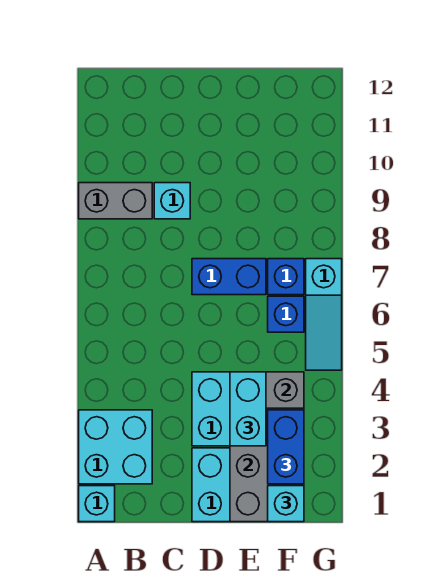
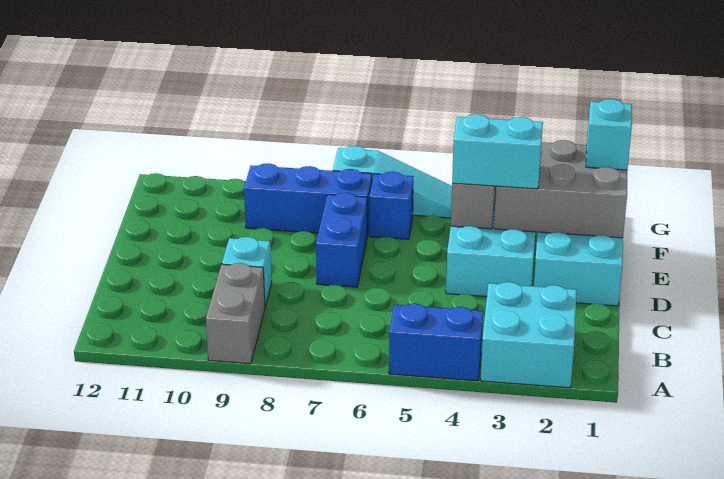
cyan brick A1 level 1 -> none
blue brick F2:F3 level 3 -> blue brick A4:A5 level 1
blue brick F7 level 1 -> blue brick F7:F9 level 1

